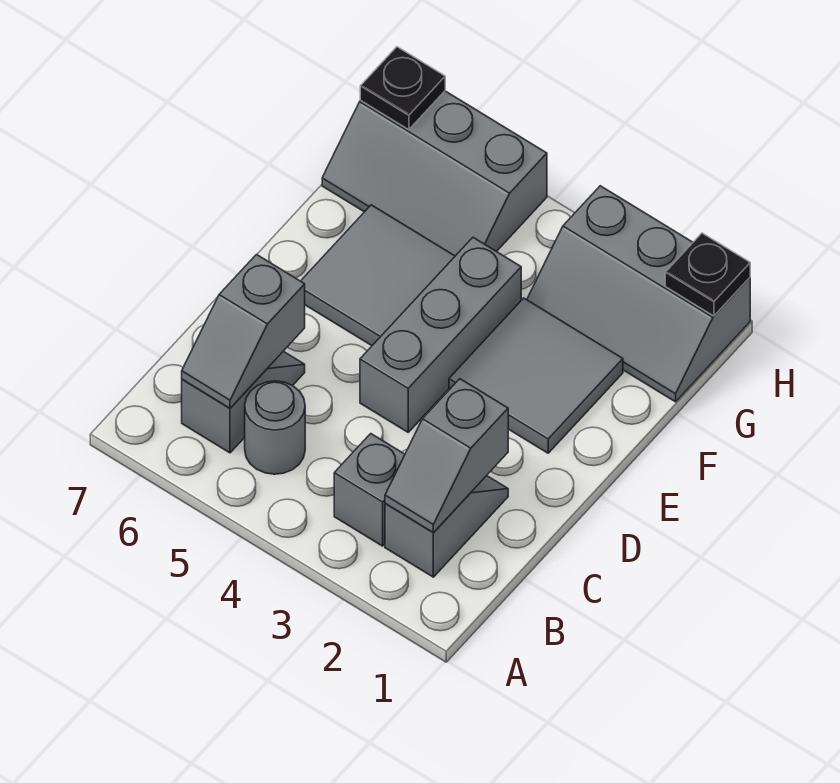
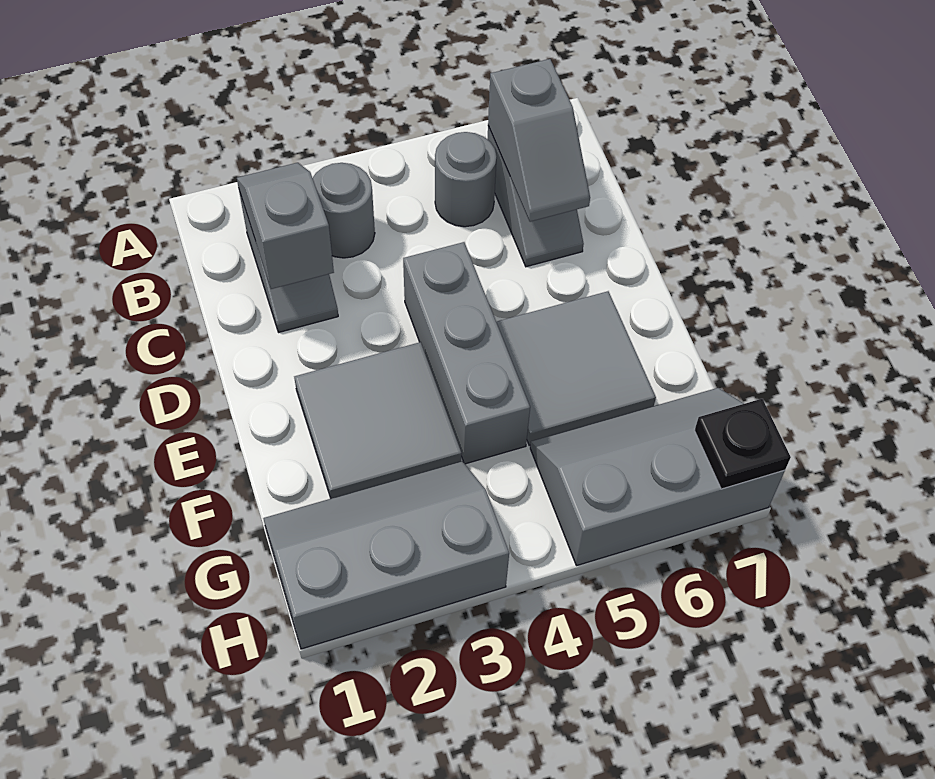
grey brick B3 level 1 -> grey round brick B3 level 1
grey slope B6:C6 level 2 top C -> grey slope B6:C6 level 2 top B
black plate H1 level 2 -> none

